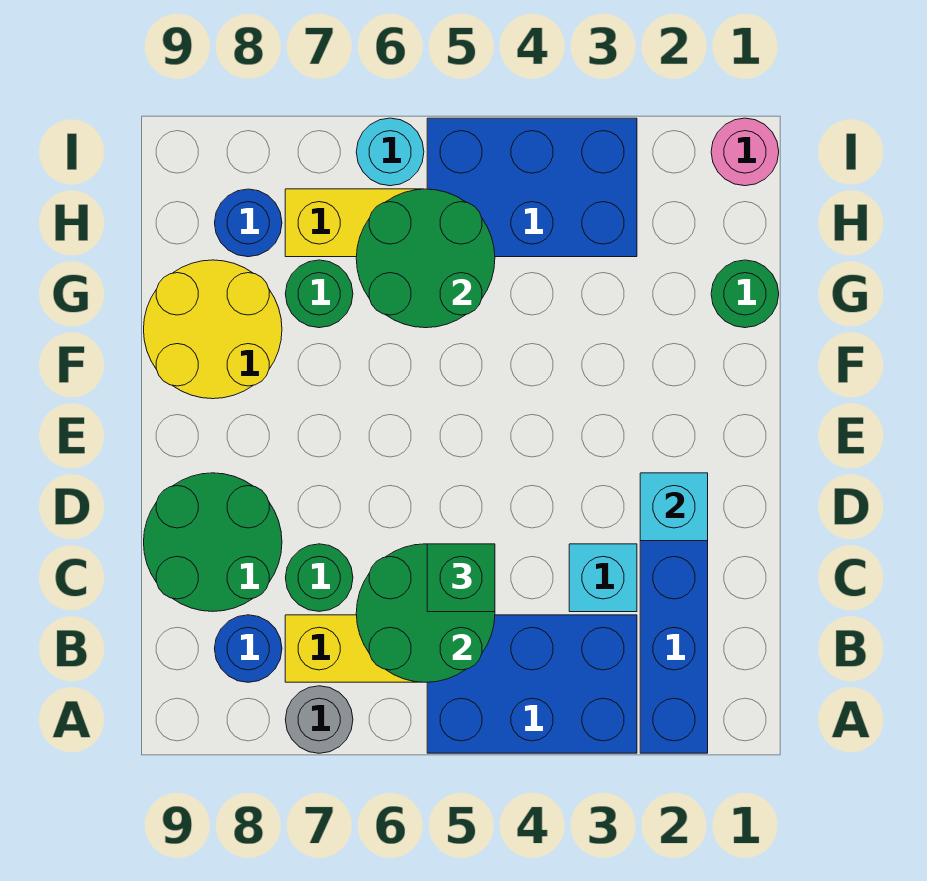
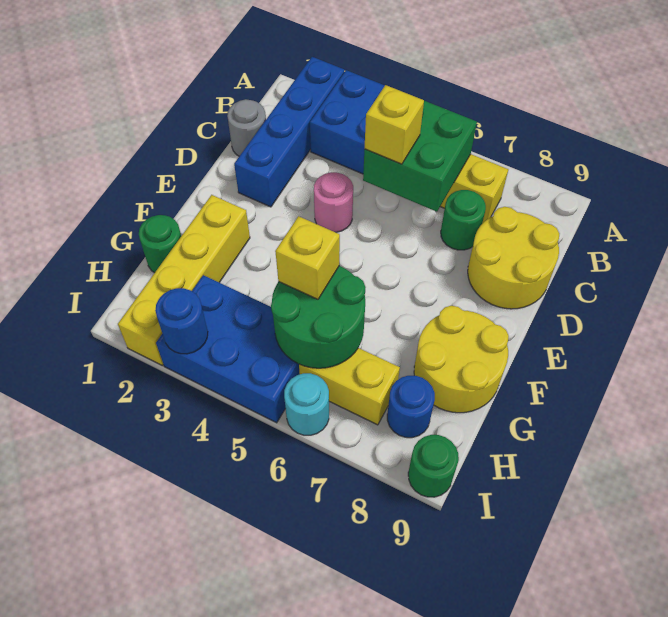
grey round brick A7 level 1 -> grey round brick C1 level 1
green round brick B5:C6 level 2 -> green brick B5:C6 level 2
blue round brick B8 level 1 -> blue round brick I3 level 2
cyan brick C3 level 1 -> none
green brick C5 level 3 -> yellow brick C5 level 3
green round brick C8:D9 level 1 -> yellow round brick C8:D9 level 1
cyan brick D2 level 2 -> none
none -> yellow brick F2:I2 level 1
none -> yellow brick G5 level 3
green round brick G7 level 1 -> green round brick I9 level 1
pink round brick I1 level 1 -> pink round brick D4 level 1

